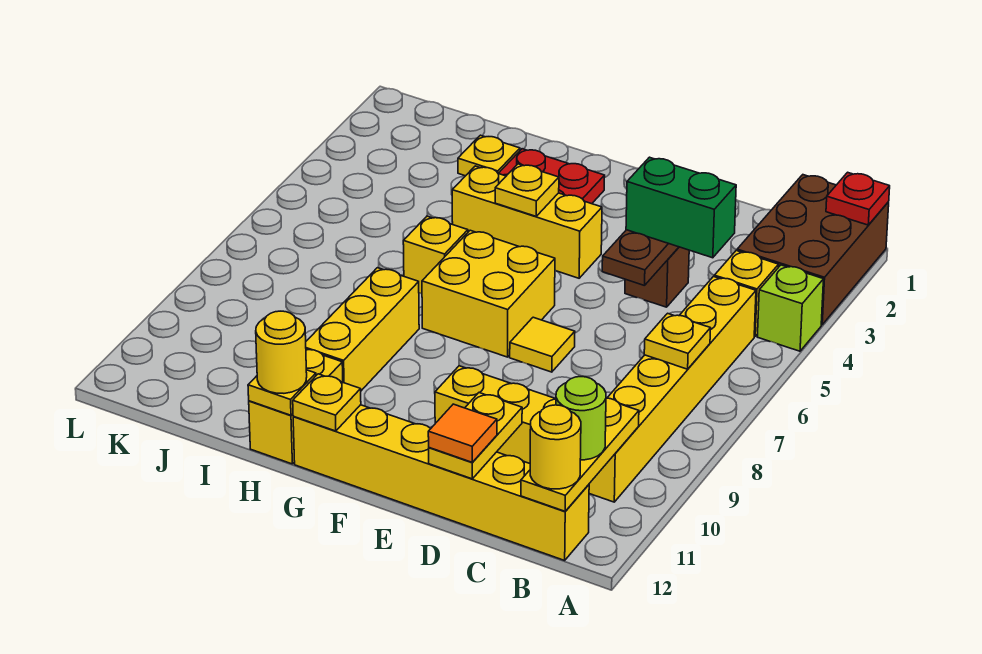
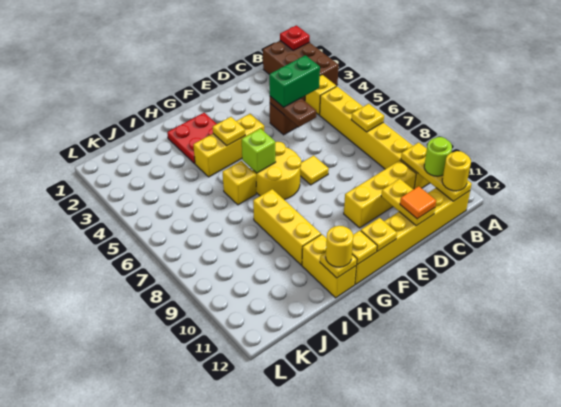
lime brick A4 level 1 -> lime brick G6 level 2
yellow brick F6:G7 level 1 -> yellow round brick F6:G7 level 1
yellow plate I2 level 1 -> yellow plate F12 level 2

